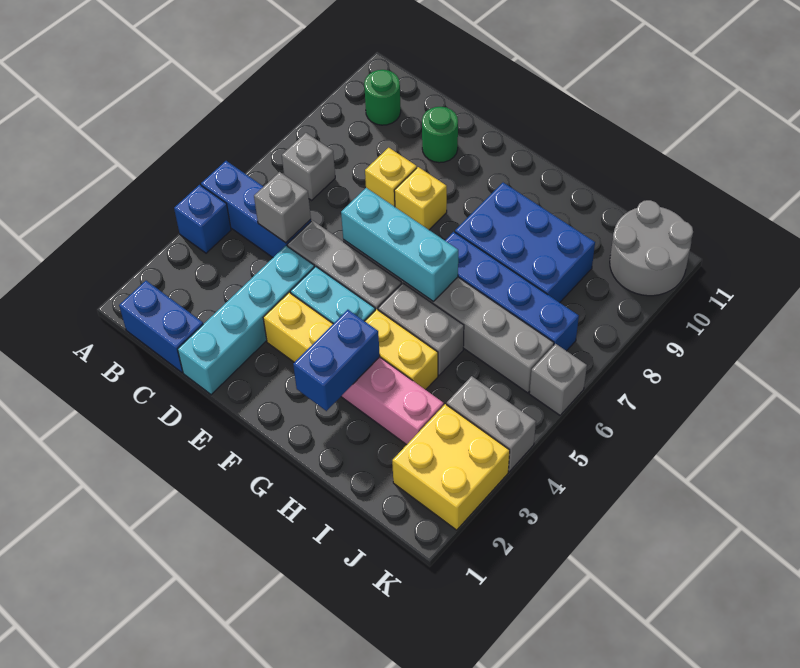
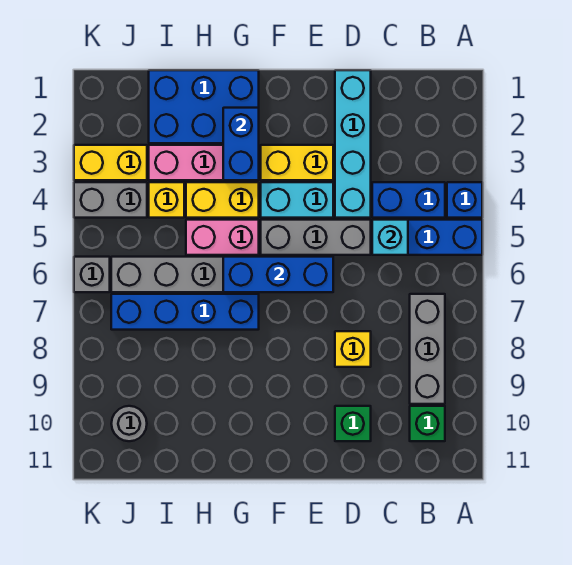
blue brick B1:C1 level 1 -> blue brick B4:C4 level 1
grey brick B7 level 1 -> grey brick B7:B9 level 1
green round brick B10 level 1 -> green brick B10 level 1
grey brick C5 level 2 -> cyan brick C5 level 2
green round brick D10 level 1 -> green brick D10 level 1
cyan brick E6:G6 level 2 -> blue brick E6:G6 level 2
yellow brick E8 level 1 -> yellow brick I4 level 1
grey brick G5:H5 level 1 -> pink brick G5:H5 level 1
blue brick G8:I9 level 1 -> blue brick G1:I2 level 1
yellow brick J2:K3 level 1 -> yellow brick J3:K3 level 1
grey round brick J10:K11 level 1 -> grey round brick J10 level 1

